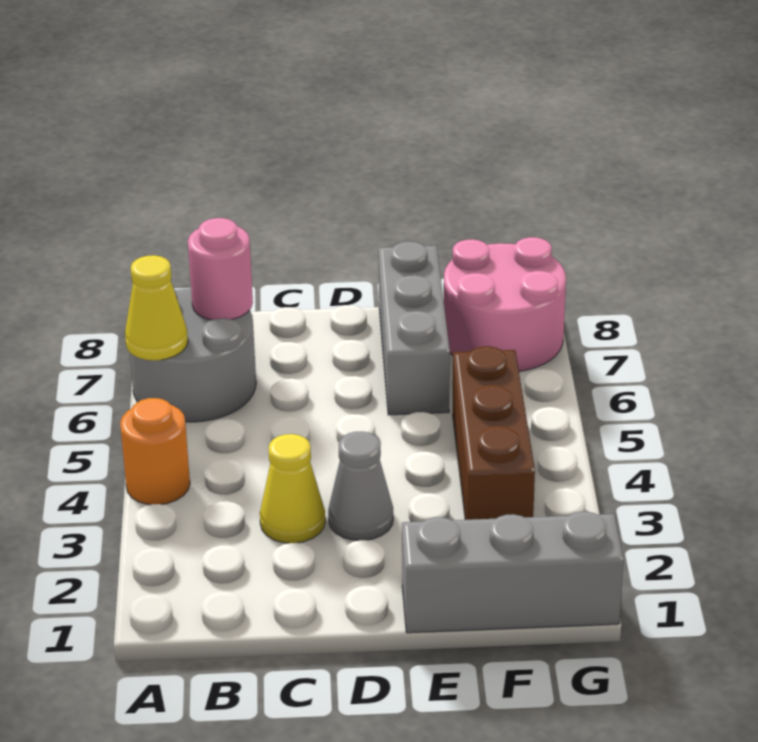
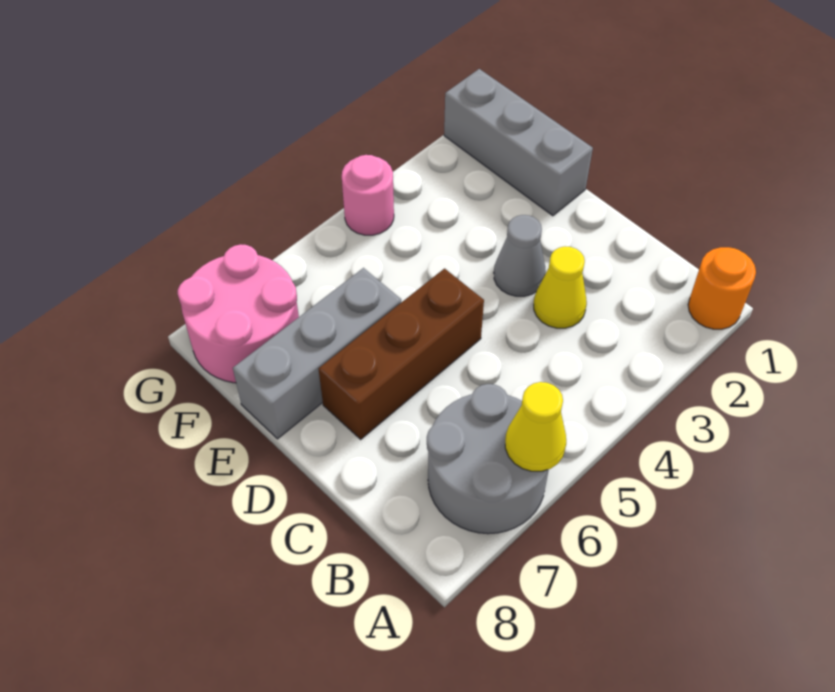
orange round brick A4 level 1 -> orange round brick A1 level 1
pink round brick B7 level 2 -> pink round brick G4 level 1
brown brick F3:F5 level 1 -> brown brick D5:D7 level 1

